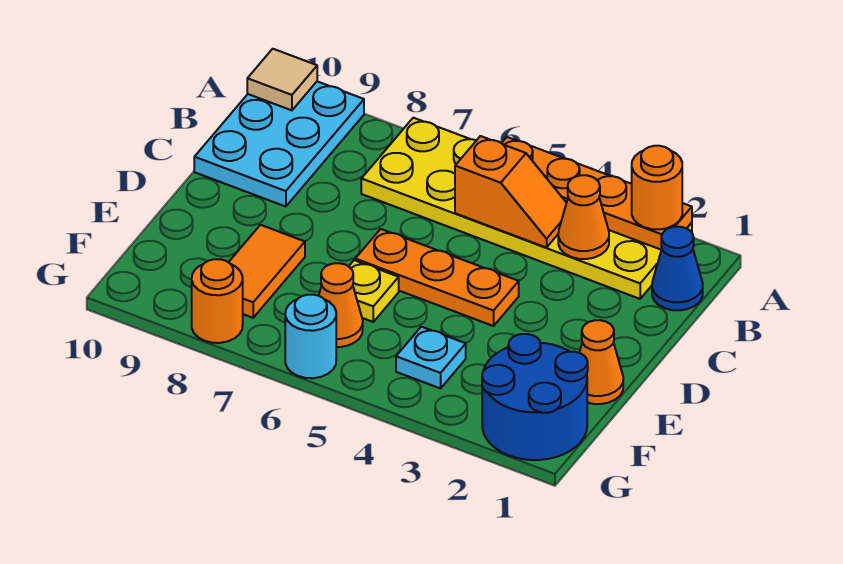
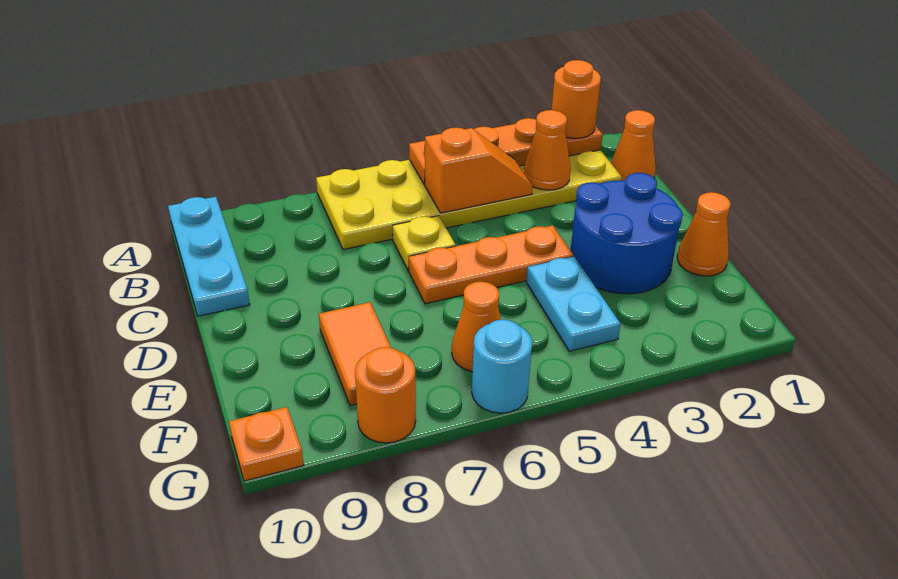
cyan plate A9:C10 level 1 -> cyan plate A10:C10 level 1
tan tile A10 level 2 -> none
blue cone B1 level 1 -> orange cone B1 level 1
yellow plate E6 level 1 -> yellow plate C6 level 1
blue round brick F1:G2 level 1 -> blue round brick D2:E3 level 1
cyan plate F4 level 1 -> cyan plate E4:F4 level 1
none -> orange plate G10 level 1

